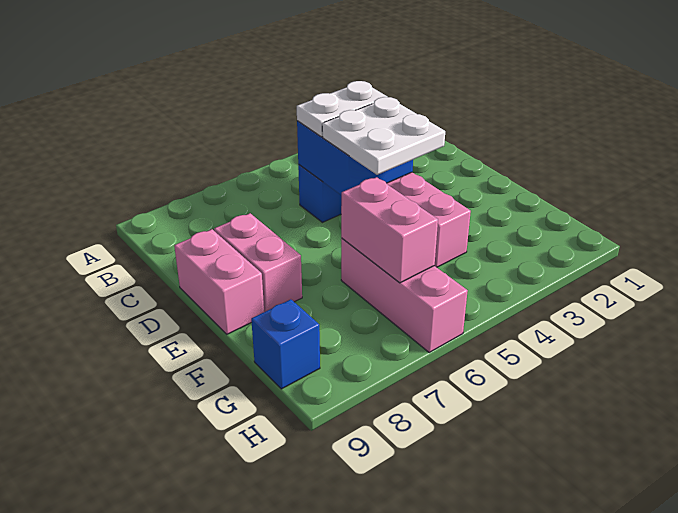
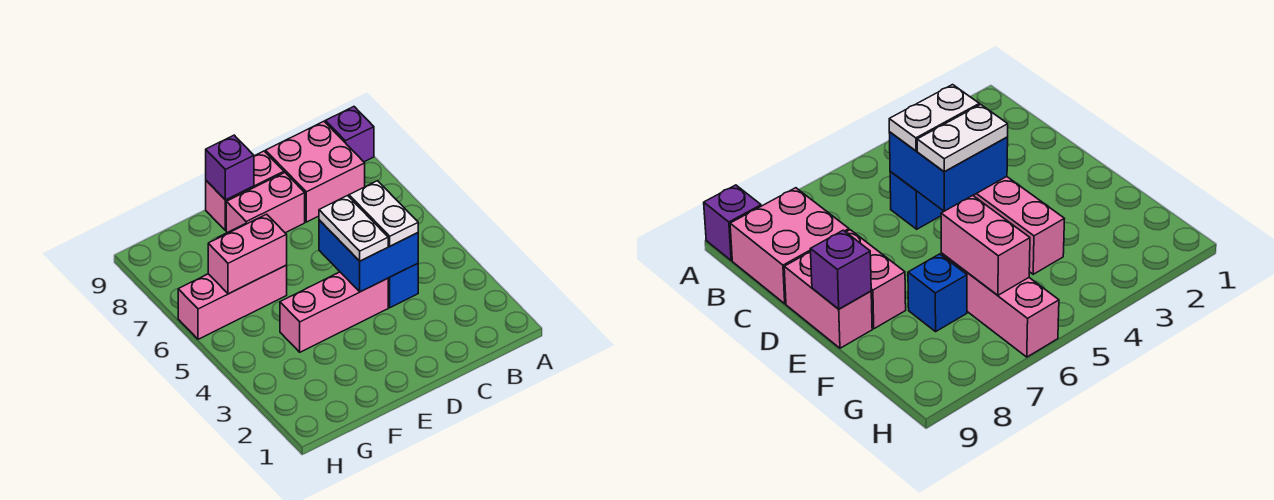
none -> purple brick A9 level 1
none -> pink brick B8:C9 level 1
white plate D4:E5 level 3 -> white plate D4:D5 level 3
none -> purple brick E9 level 2
blue brick G9 level 1 -> blue brick F7 level 1

